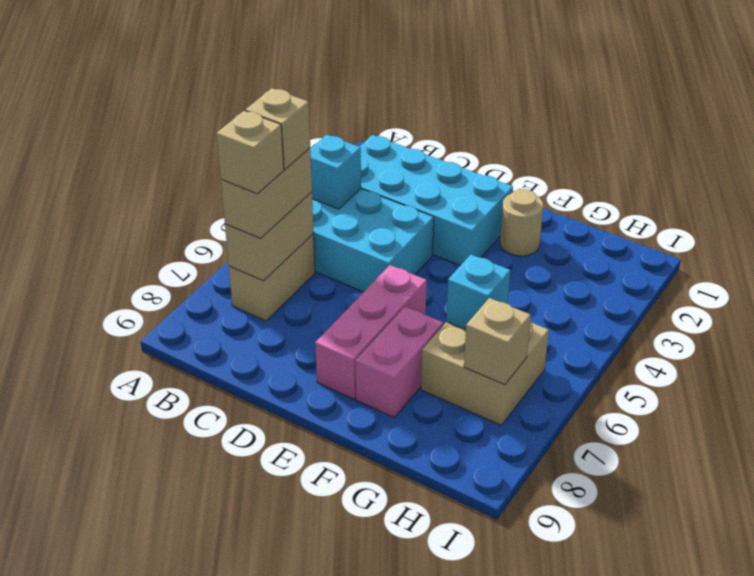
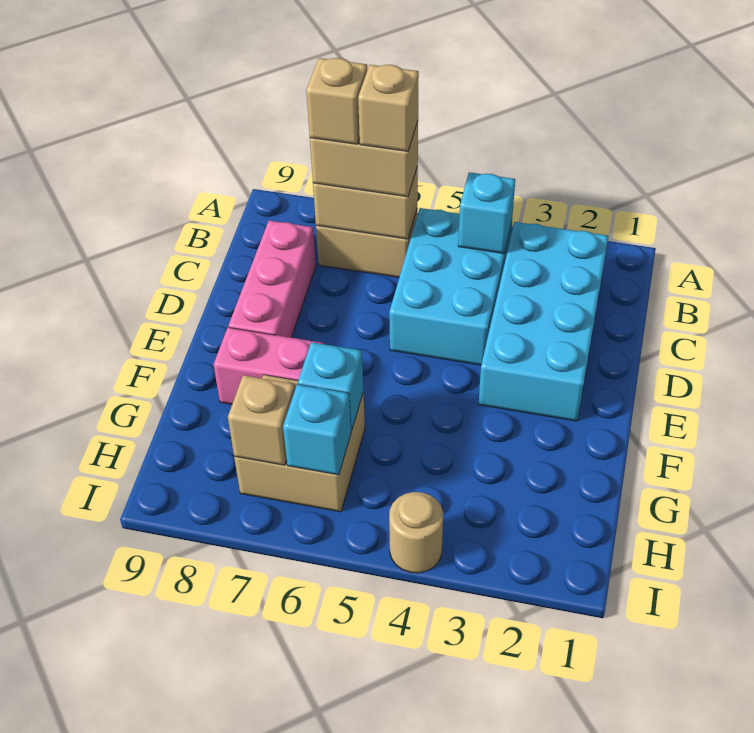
pink brick E6:E8 level 1 -> pink brick C8:E8 level 1
tan round brick F2 level 1 -> tan round brick I4 level 1
none -> cyan brick H6 level 2

